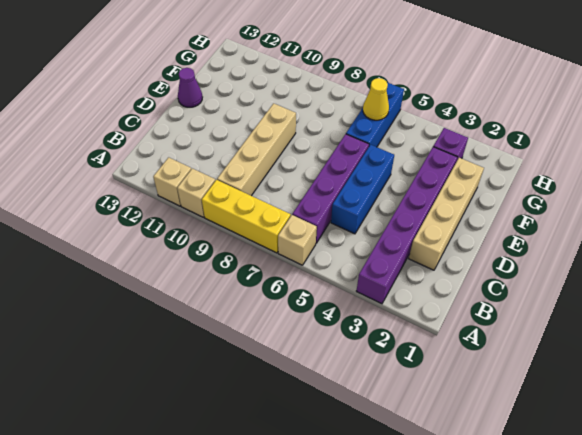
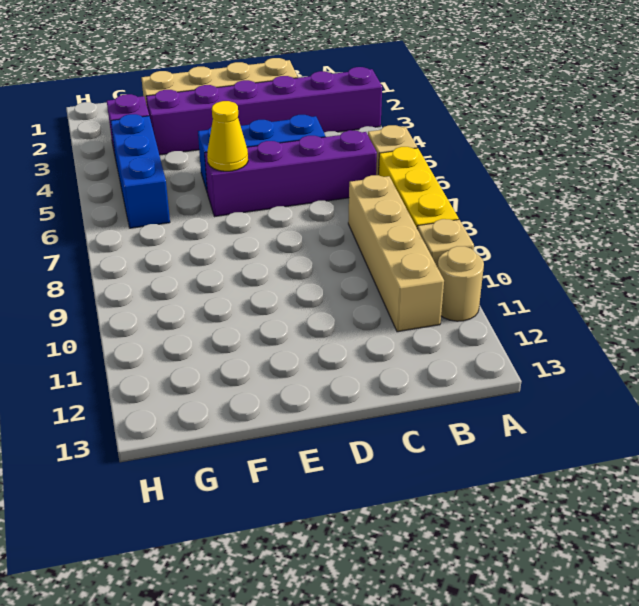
tan brick A11 level 1 -> tan round brick A11 level 1
tan brick B9:E9 level 1 -> tan brick B8:B11 level 1
purple cone E13 level 1 -> none
blue brick F6:H6 level 1 -> blue brick G4:G6 level 1
yellow cone G6 level 2 -> yellow cone E6 level 2

